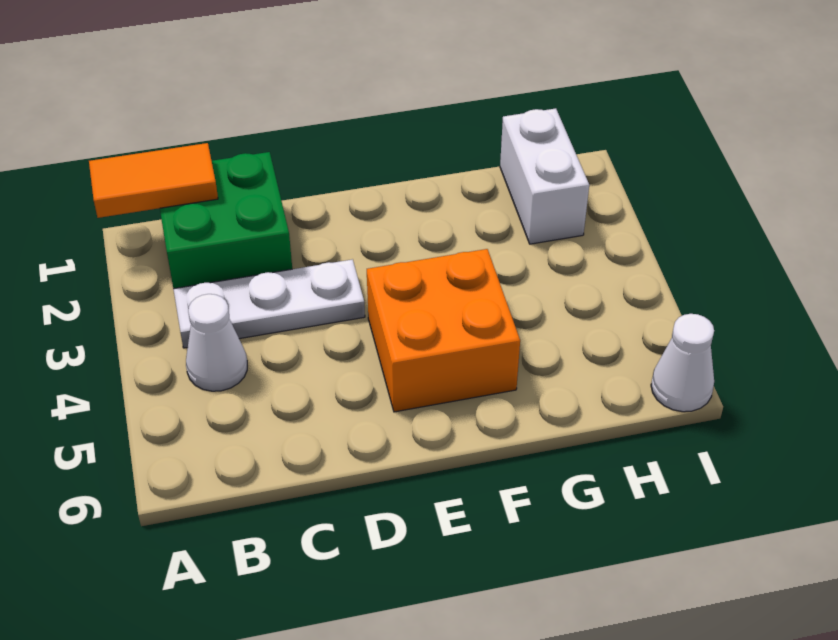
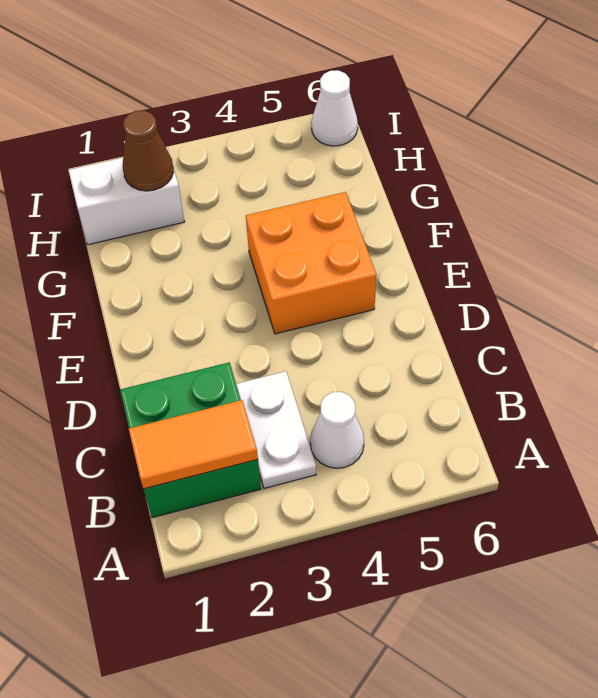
orange tile A1:B1 level 2 -> orange tile B1:B2 level 2
white plate B3:D3 level 1 -> white plate B3:C3 level 1
none -> brown cone H2 level 2

